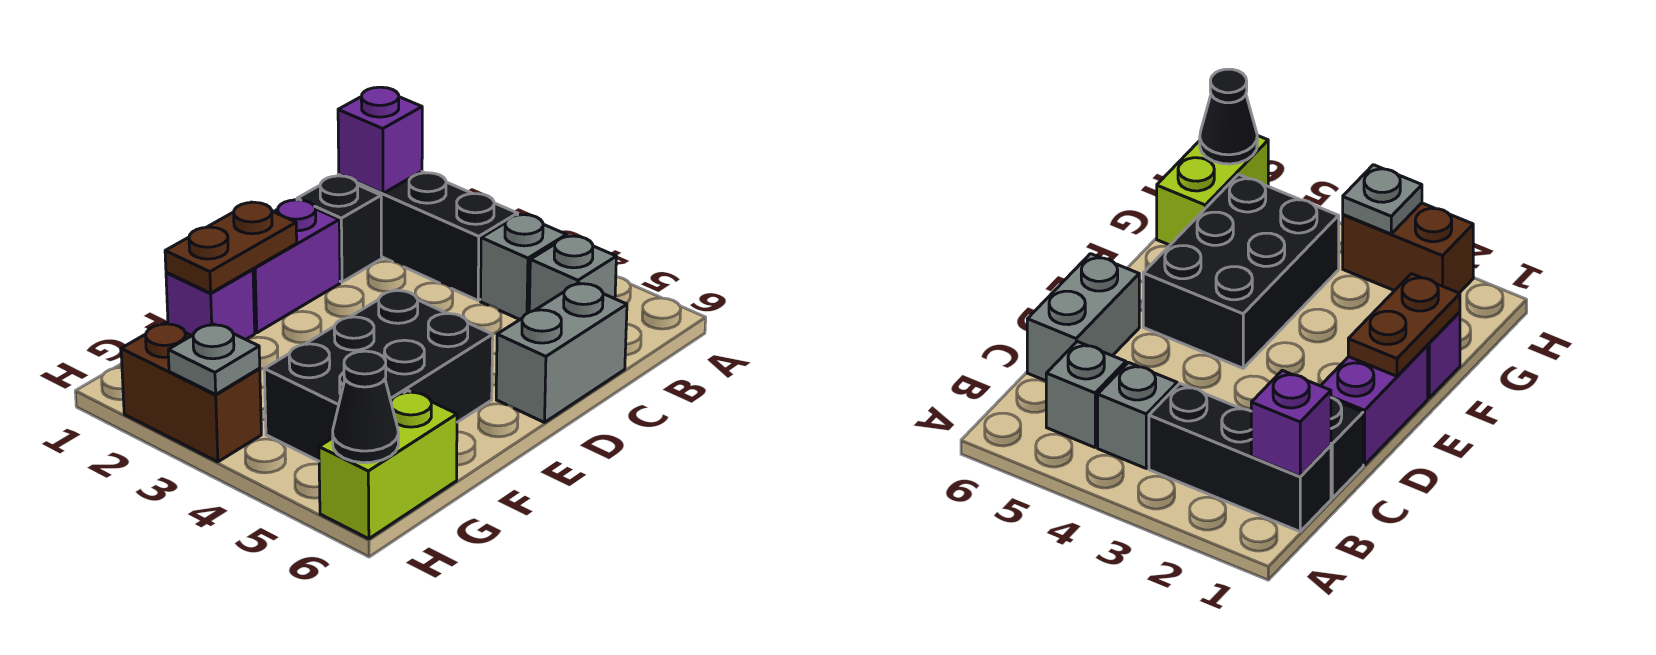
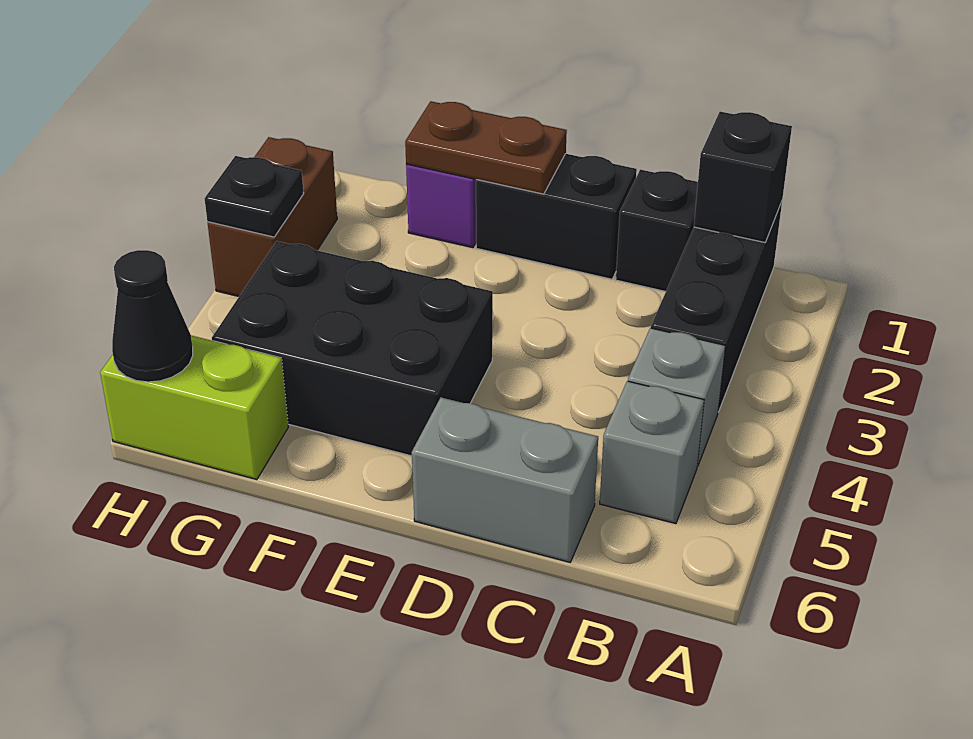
purple brick B1 level 2 -> black brick B1 level 2
purple brick D1:E1 level 1 -> black brick D1:E1 level 1
grey plate H3 level 2 -> black plate H3 level 2

